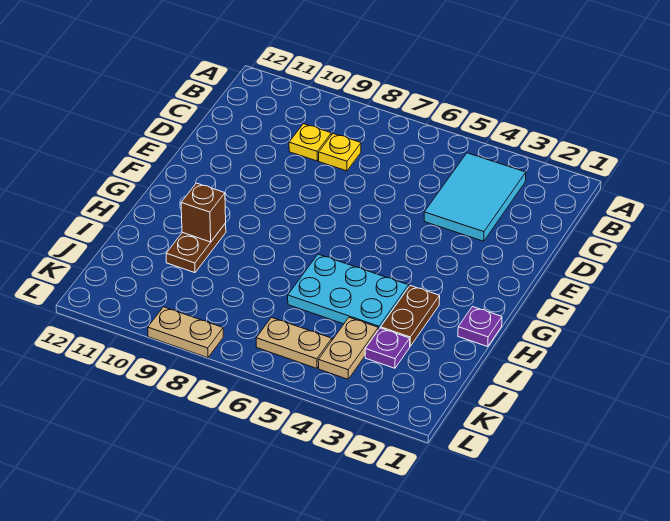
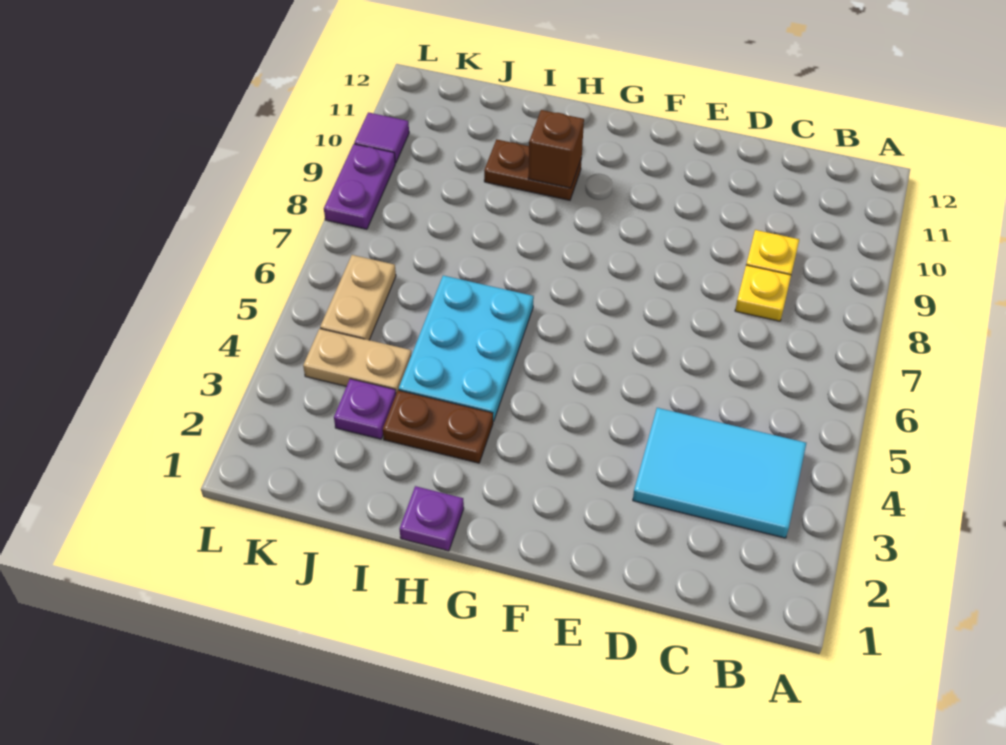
tan plate L8:L9 level 1 -> purple plate L8:L9 level 1
none -> purple tile L10 level 1

